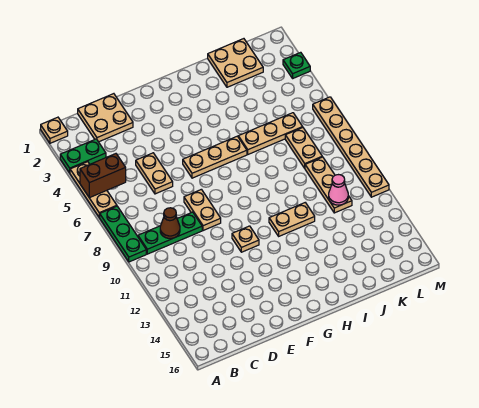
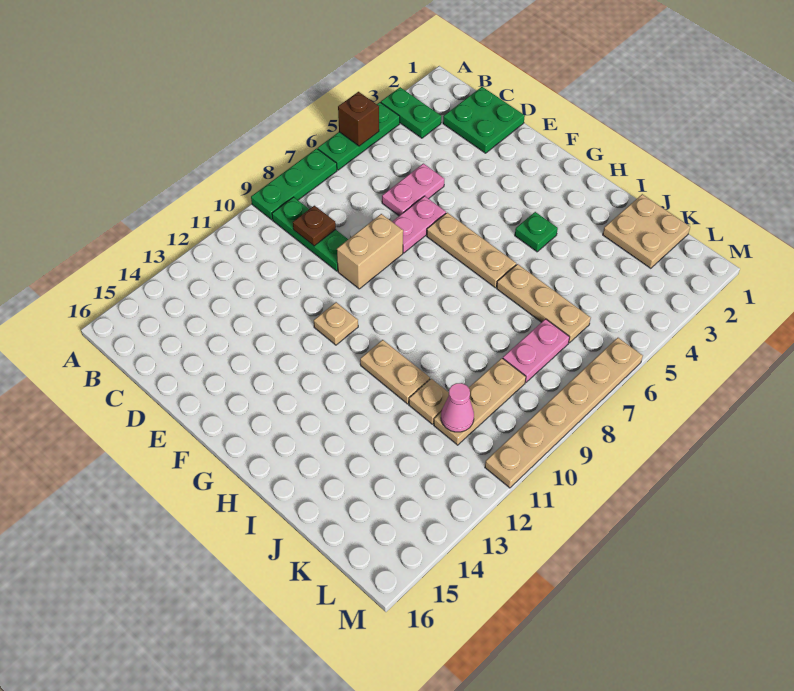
tan plate A1 level 1 -> tan plate J11 level 1
tan plate A4:A6 level 1 -> green plate A4:A6 level 1
brown brick A5:B5 level 2 -> brown brick A5 level 2
tan plate C1:D2 level 1 -> green plate C1:D2 level 1
brown cone C9 level 2 -> brown plate C9 level 2
tan plate D5:D6 level 1 -> pink plate D5:D6 level 1
none -> pink plate E6:E7 level 1
tan plate E8:E9 level 1 -> tan brick E8:E9 level 1
tan plate K7:K8 level 1 -> pink plate K7:K8 level 1
green plate M3 level 1 -> green plate H4 level 1

